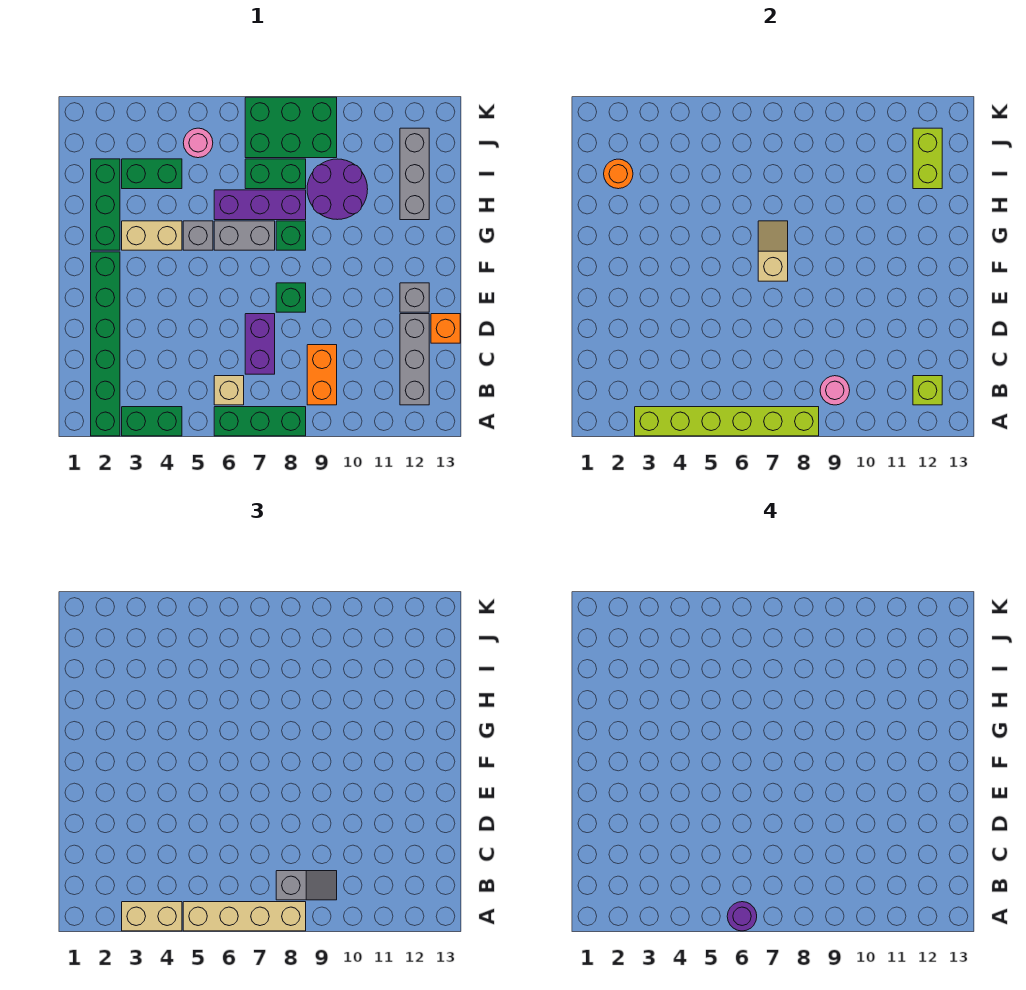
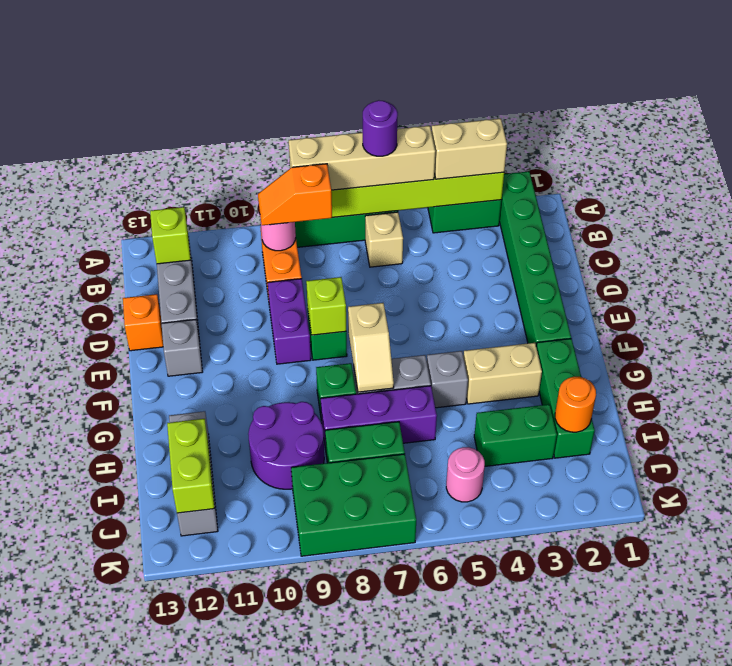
grey slope B8:B9 level 3 top 8 -> orange slope B8:B9 level 3 top 8
purple brick C7:D7 level 1 -> purple brick D9:E9 level 1
none -> lime brick E8 level 2

